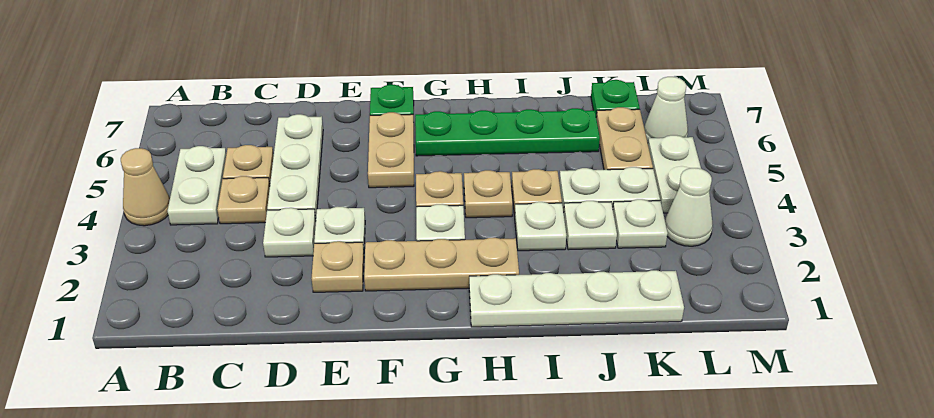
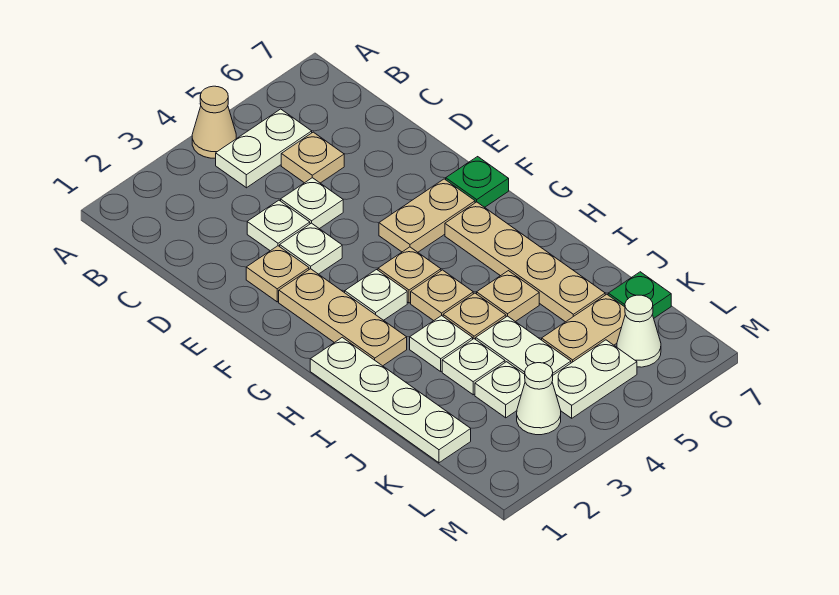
tan plate C4 level 1 -> tan plate I5 level 1
white plate D4:D6 level 1 -> white plate D4 level 1
green plate G6:J6 level 1 -> tan plate G6:J6 level 1

